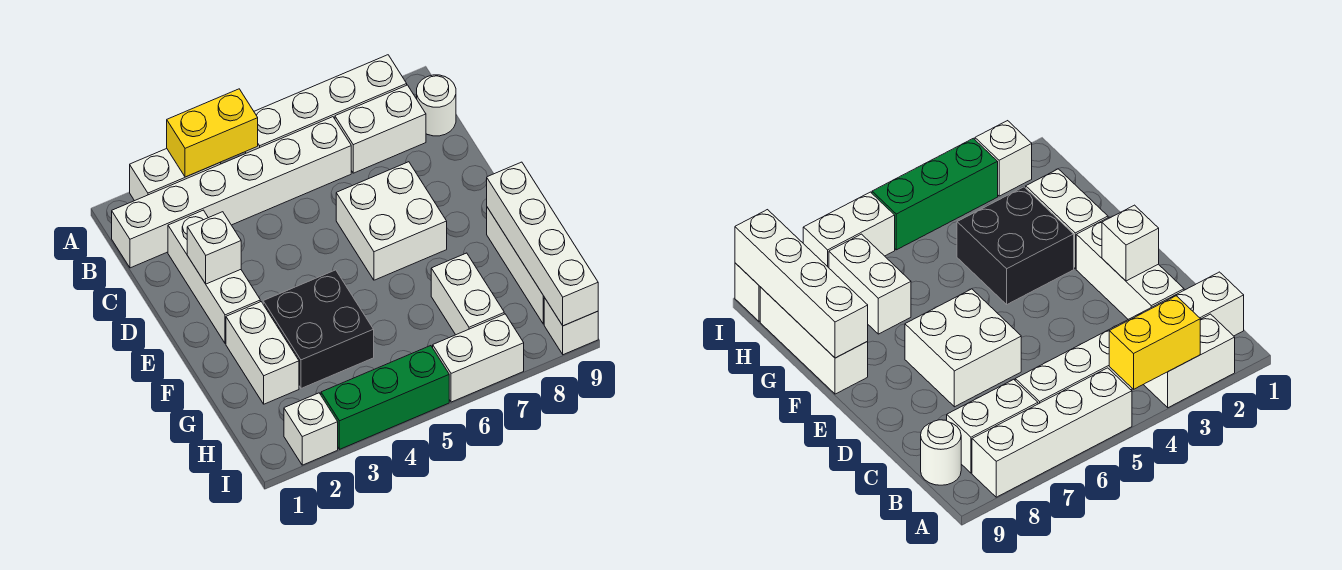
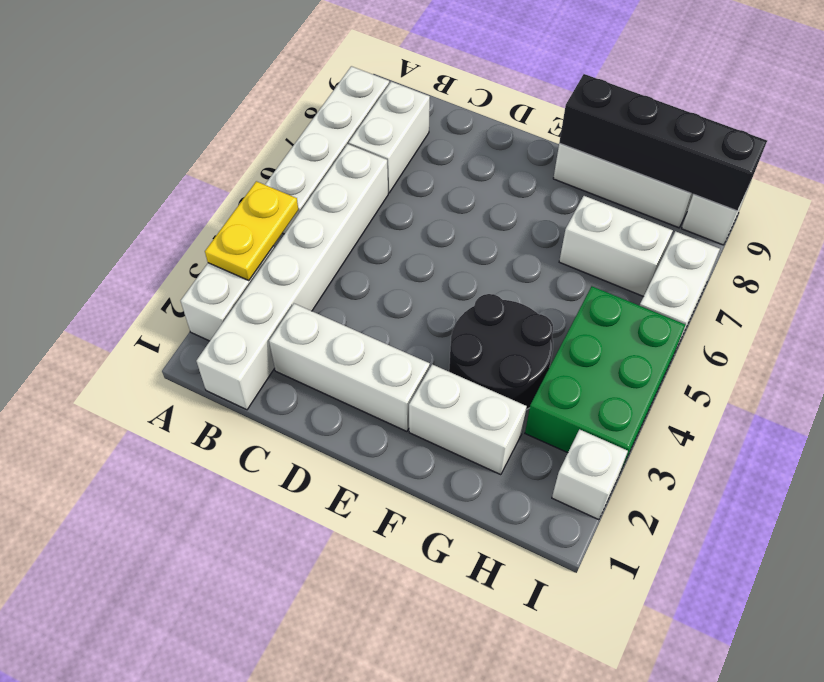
yellow brick A3:A4 level 2 -> yellow plate A3:A4 level 2
white round brick B9 level 1 -> none
white brick D2 level 2 -> none
white brick D6:E7 level 1 -> none
black brick F3:G4 level 1 -> black round brick F3:G4 level 1
white brick F9:I9 level 2 -> black brick F9:I9 level 2
green brick I3:I5 level 1 -> green brick H3:I5 level 1

